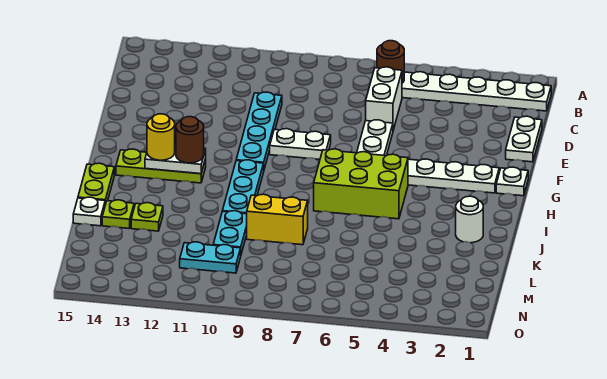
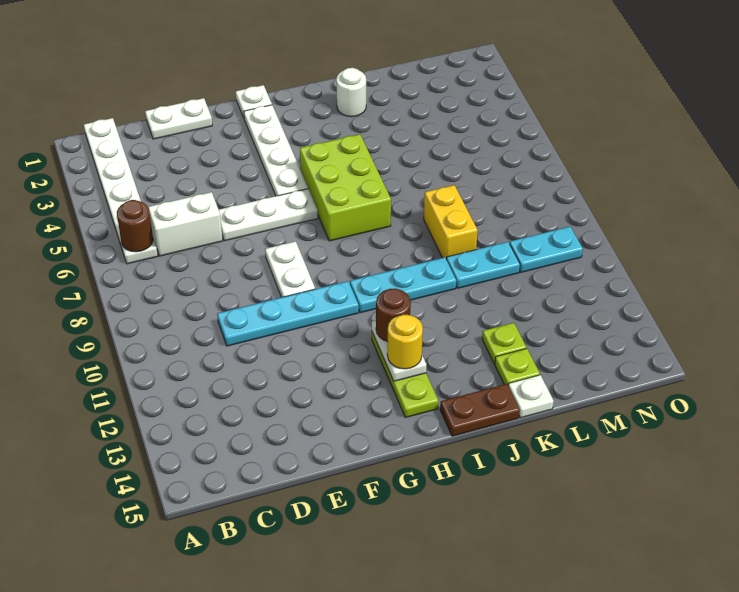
lime plate I15:J15 level 1 -> brown plate I15:J15 level 1
cyan plate M10:M11 level 1 -> cyan plate M10:N10 level 1

